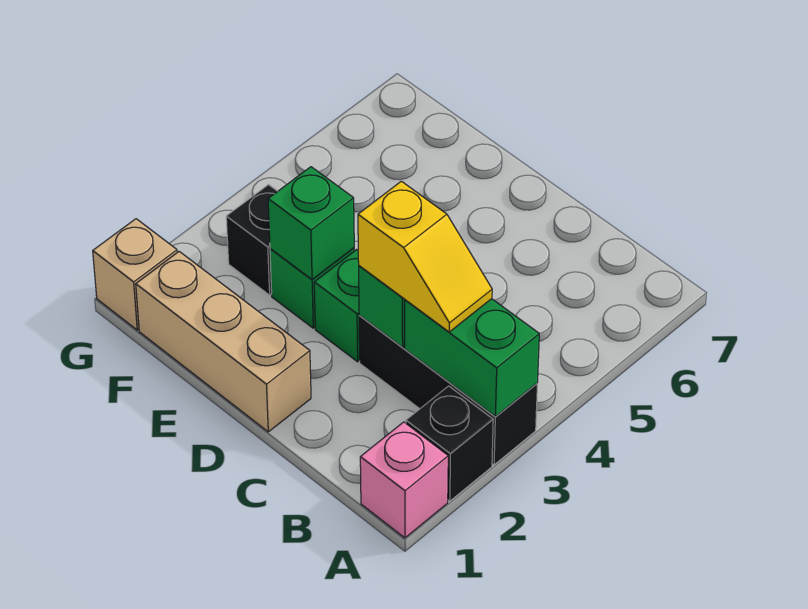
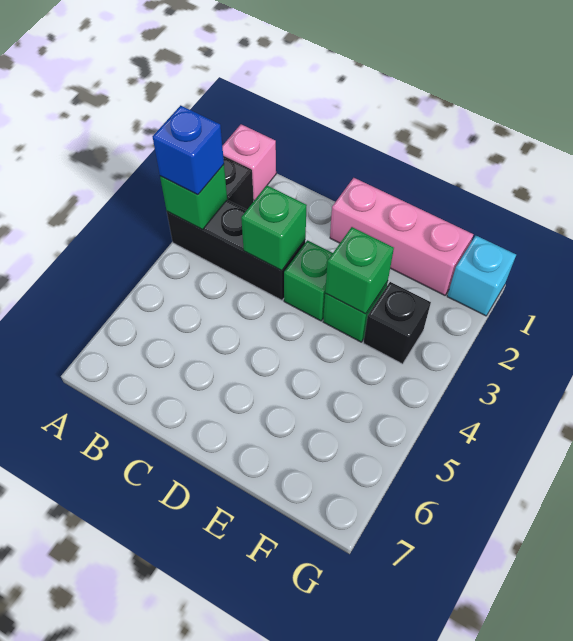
green brick A3:B3 level 2 -> green brick A3 level 2
none -> blue brick A3 level 3
yellow slope B3:C3 level 3 top C -> none
tan brick D1:F1 level 1 -> pink brick D1:F1 level 1
tan brick G1 level 1 -> cyan brick G1 level 1

